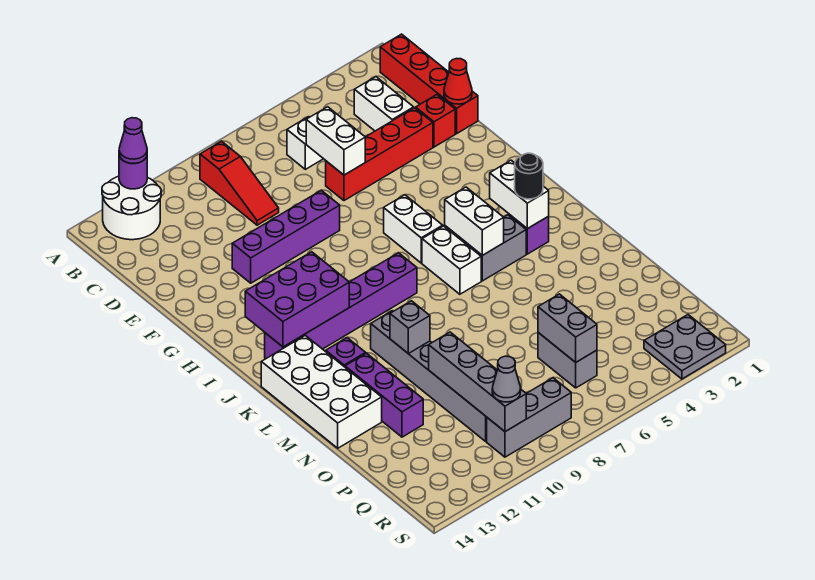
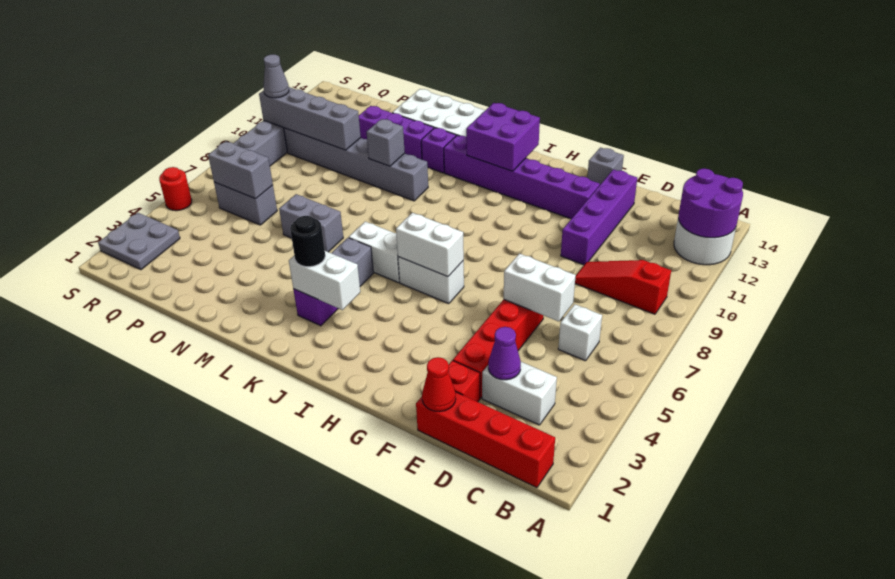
purple round brick A12 level 2 -> purple round brick A12:B13 level 2
purple cone A12 level 3 -> purple cone D3 level 2
purple brick F8:F11 level 1 -> purple brick E10:E13 level 1
none -> grey brick F14 level 1
purple brick I11:J13 level 2 -> purple brick I12:J13 level 2
white brick J5:K5 level 2 -> white brick H6:I6 level 2
purple brick J8:J13 level 1 -> purple brick F12:K12 level 1
none -> grey brick M6:N6 level 1
none -> red round brick S5 level 1

